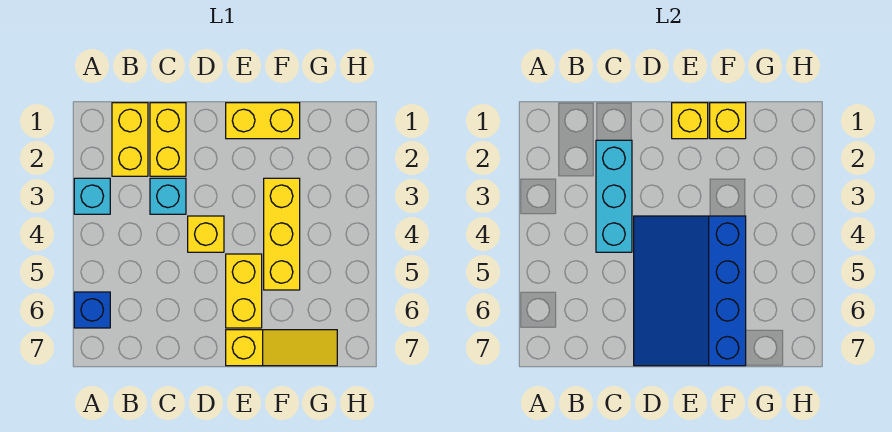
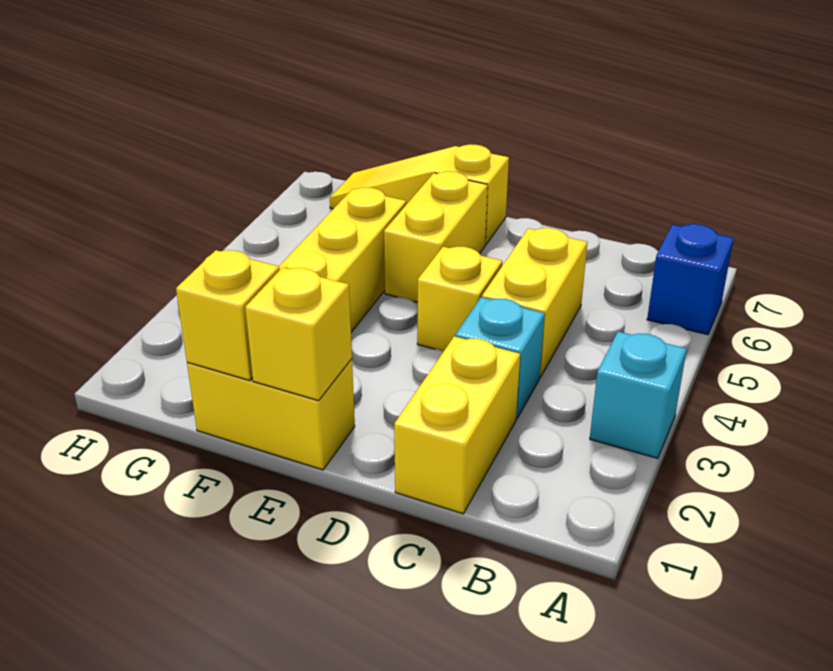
yellow brick B1:B2 level 1 -> yellow brick C4:C5 level 1
cyan brick C2:C4 level 2 -> none
blue slope D4:F7 level 2 top F -> none

